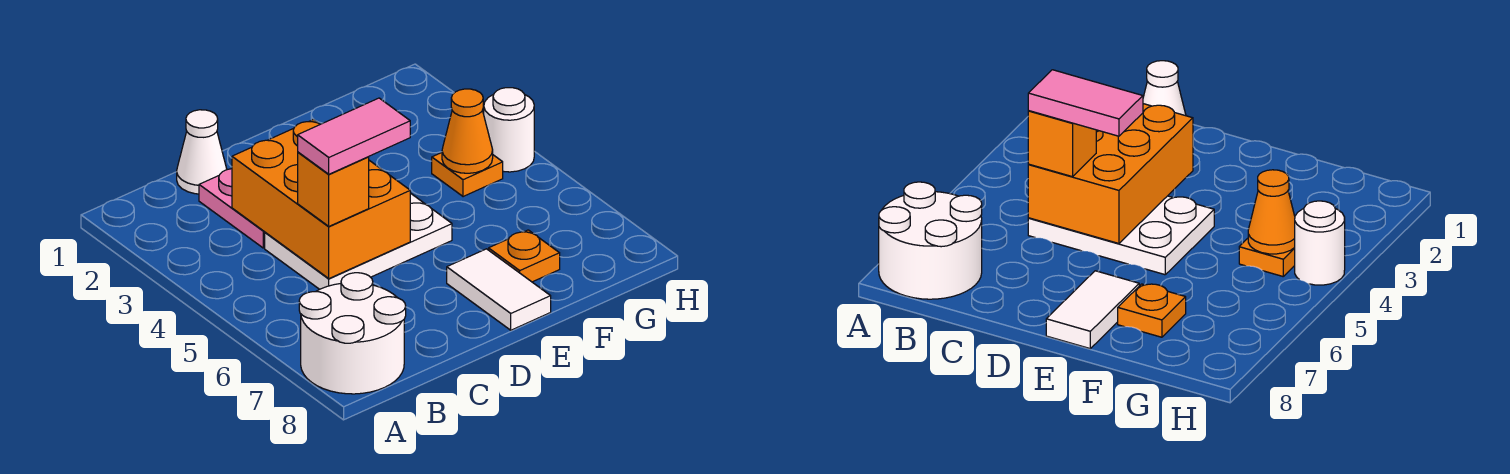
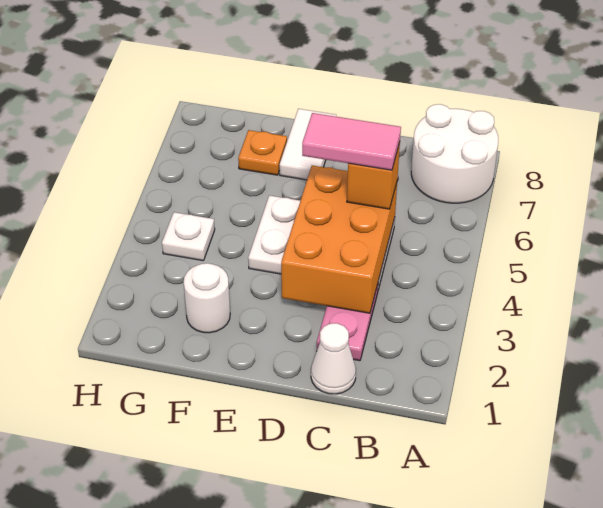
orange plate G4 level 1 -> white plate G4 level 1
orange cone G4 level 2 -> none
white round brick H4 level 1 -> white round brick F2 level 1

